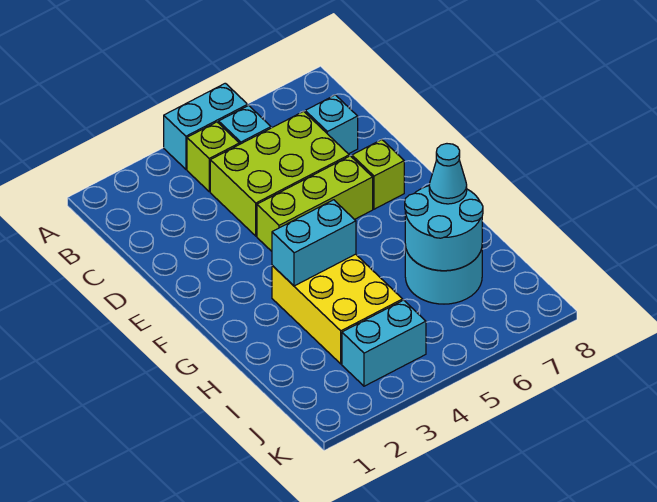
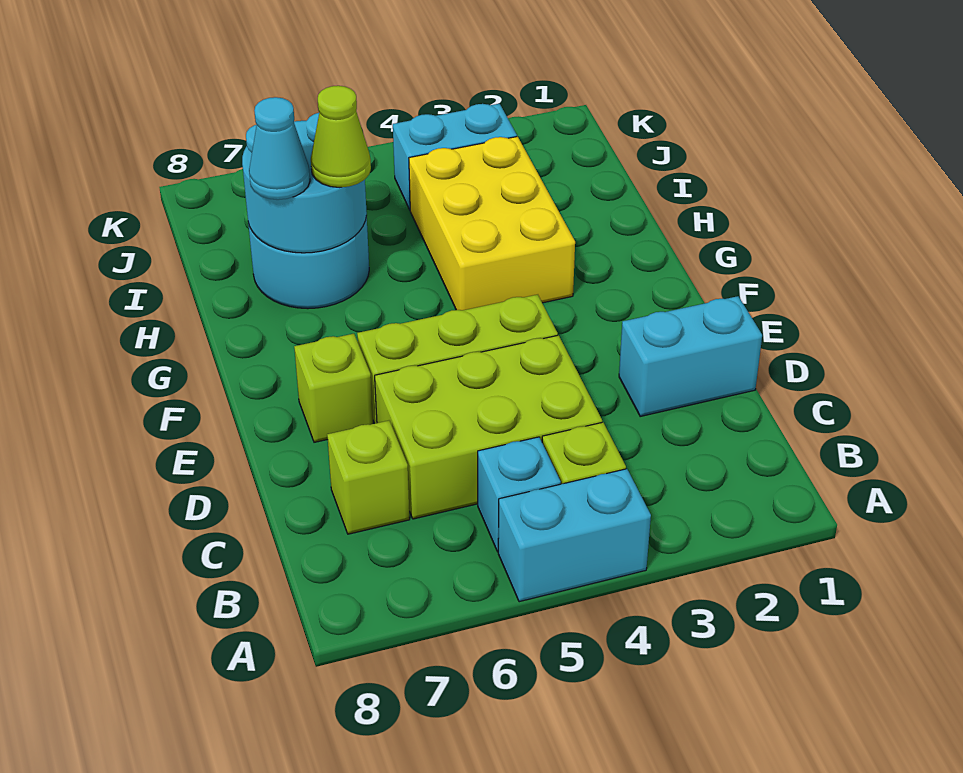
cyan brick C7 level 1 -> lime brick C7 level 1
cyan brick G3:G4 level 2 -> cyan brick D1:D2 level 1
none -> lime cone H6 level 3

